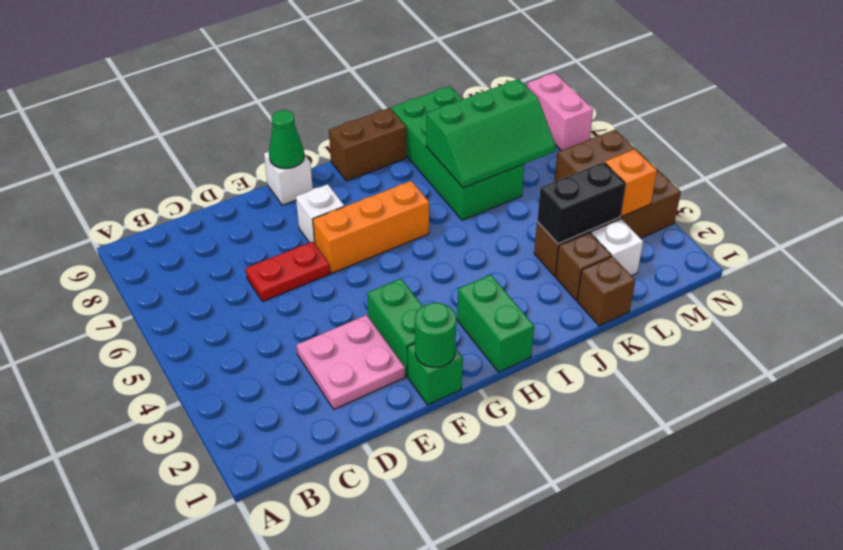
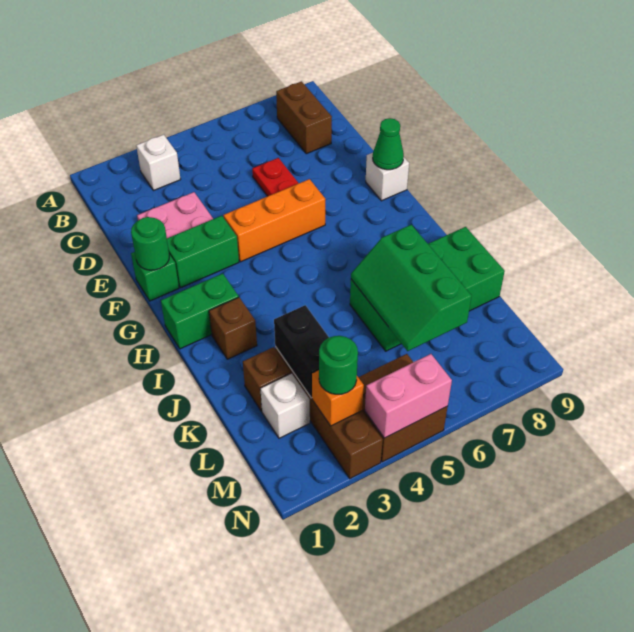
orange brick F6:H6 level 1 -> orange brick F4:F6 level 1
white brick F7 level 1 -> white brick B3 level 1
brown brick H9:I9 level 1 -> brown brick B8:C8 level 1
brown brick K1 level 1 -> brown brick I2 level 1
none -> green round brick M3 level 3
pink brick N7:N8 level 1 -> pink brick N4:N5 level 2

